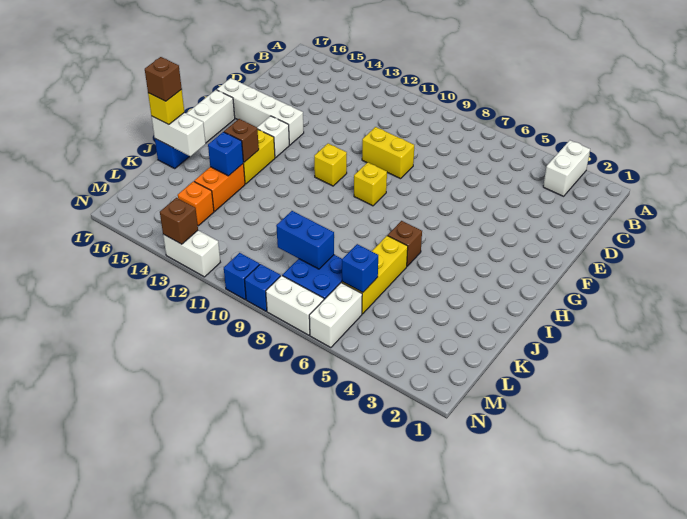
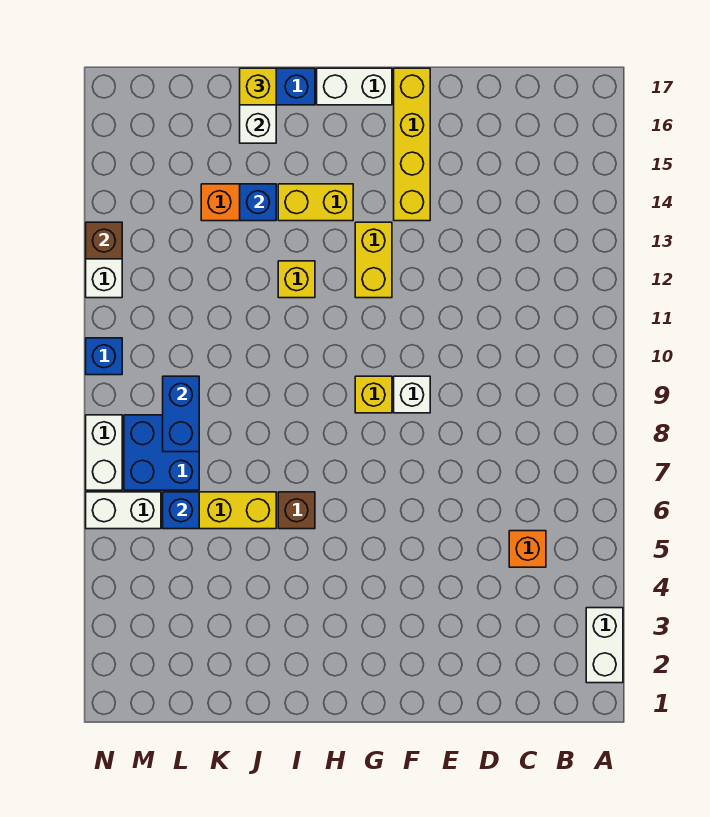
white brick A3:B3 level 1 -> white brick A2:A3 level 1
yellow brick E9:E10 level 1 -> yellow brick G12:G13 level 1
white brick F14:F17 level 1 -> yellow brick F14:F17 level 1
yellow brick G11 level 1 -> yellow brick I12 level 1
white brick G14 level 1 -> white brick F9 level 1
brown brick I14 level 2 -> none
brown brick J17 level 4 -> none
orange brick L14 level 1 -> orange brick C5 level 1
blue brick N9 level 1 -> none

